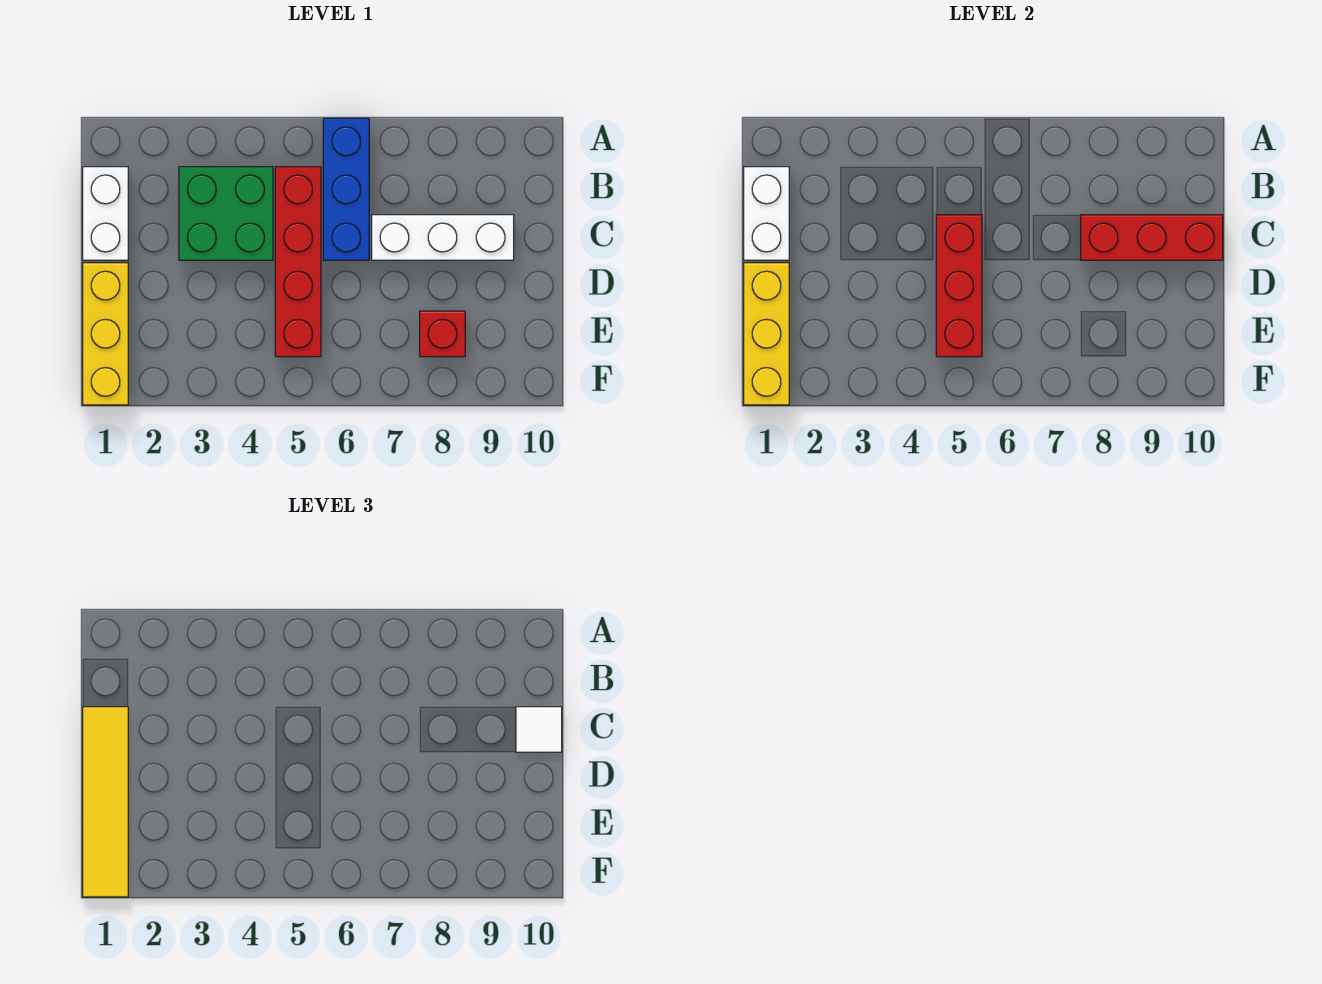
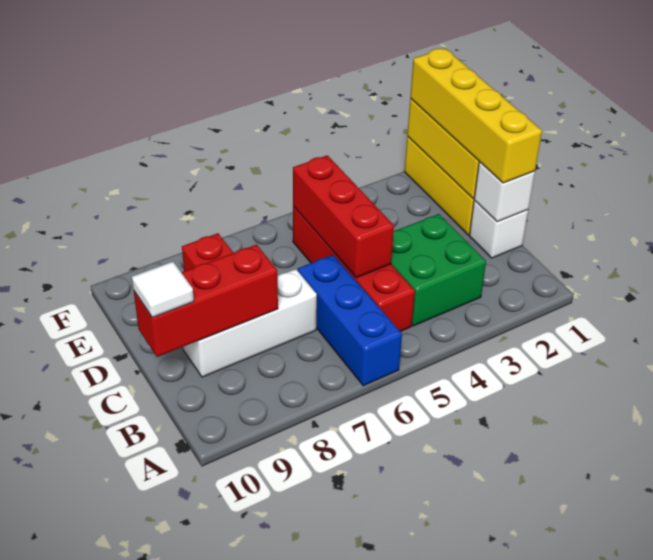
white brick B1:C1 level 1 -> white brick C1 level 1
white brick B1:C1 level 2 -> white brick C1 level 2
yellow tile C1:F1 level 3 -> yellow brick C1:F1 level 3

